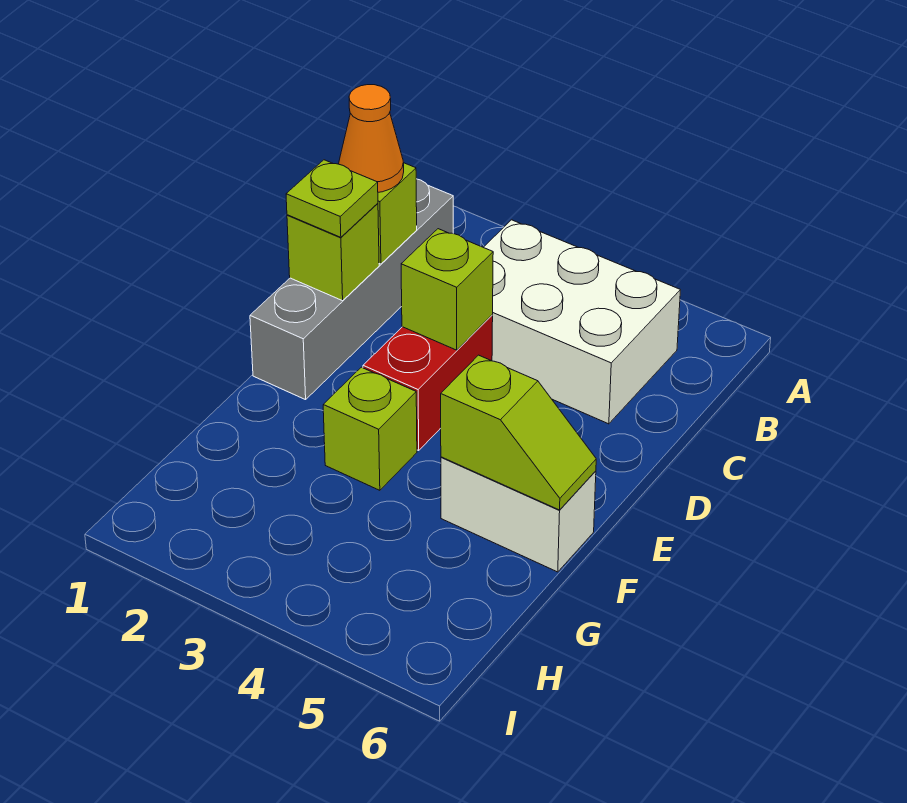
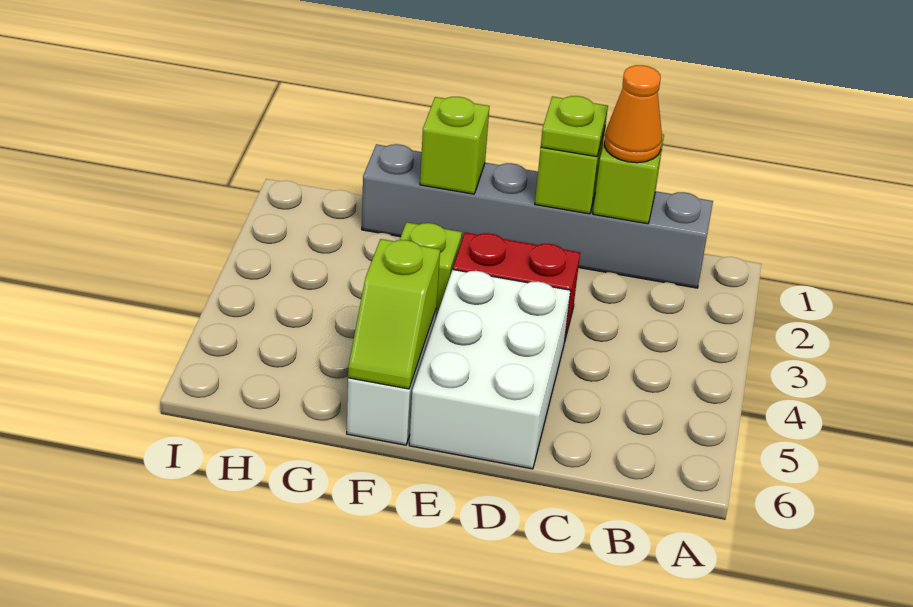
grey brick B1:E1 level 1 -> grey brick B1:G1 level 1
white brick B3:C5 level 1 -> white brick D4:E6 level 1
lime brick D3 level 2 -> lime brick F1 level 2

